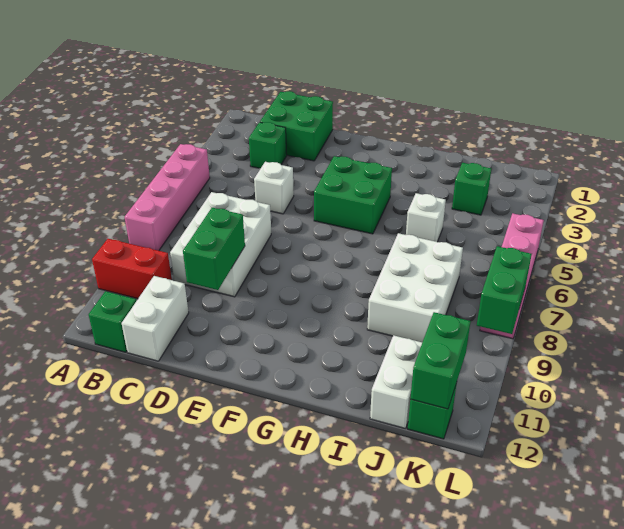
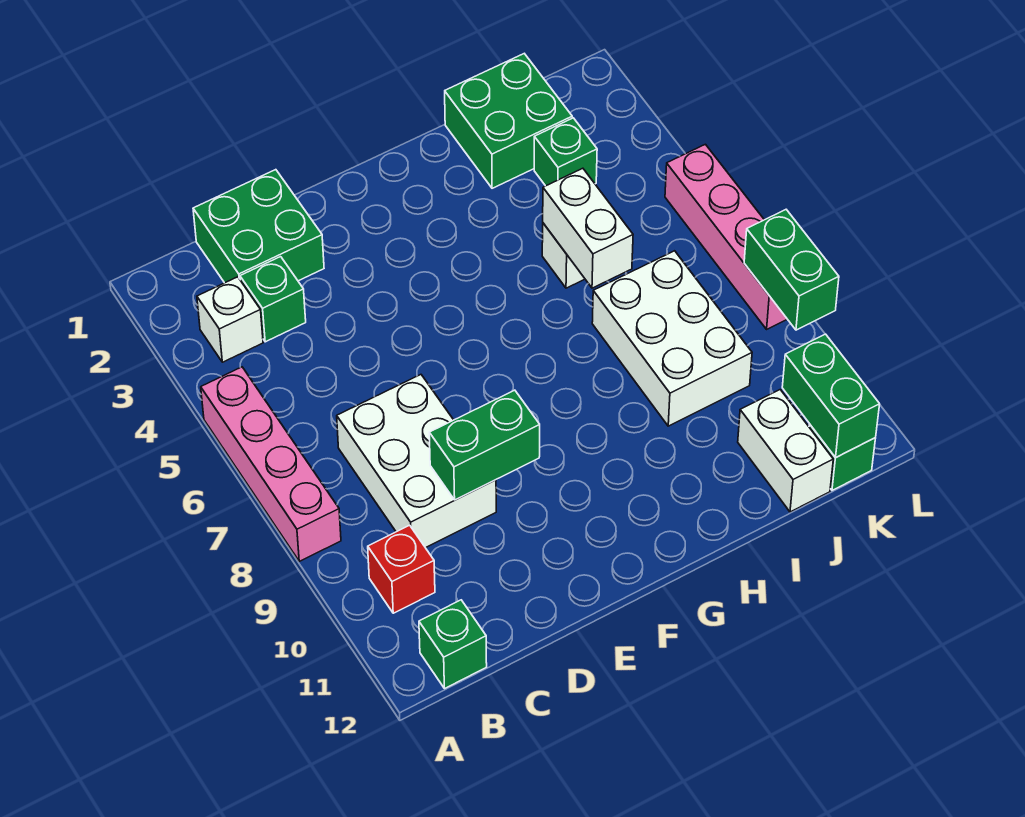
red brick A10:B10 level 1 -> red brick B10 level 1
white brick C11:C12 level 1 -> white brick I5:I6 level 2
white brick D5 level 1 -> white brick B3 level 1
green brick D9:D10 level 2 -> green brick D9:E9 level 2
green brick F4:G5 level 1 -> green brick I1:J2 level 1

